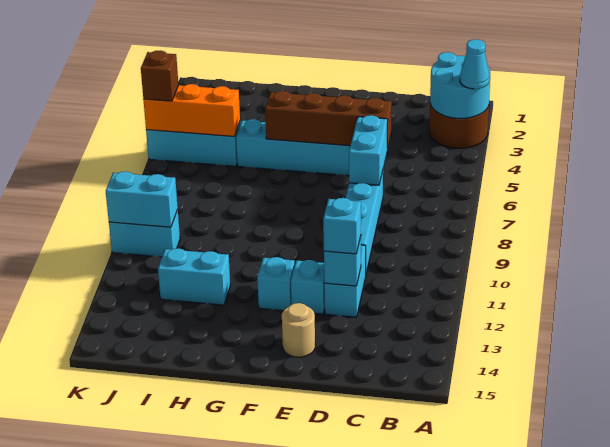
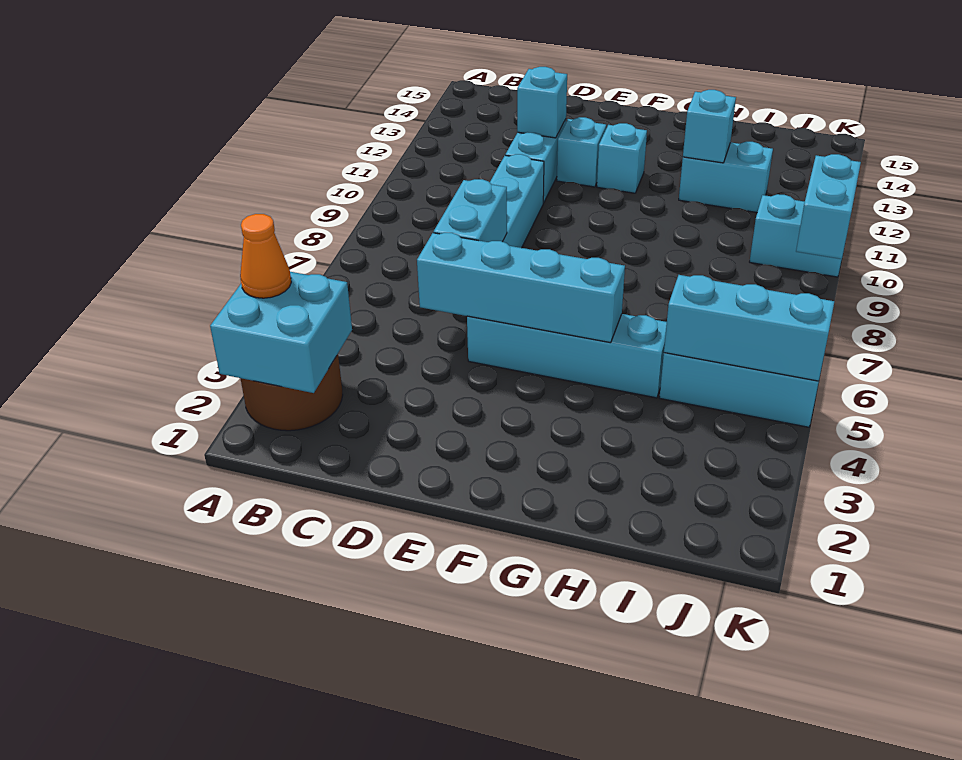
cyan round brick A2:B3 level 2 -> cyan brick A2:B3 level 2
cyan cone A3 level 3 -> orange cone A3 level 3
brown brick D5:G5 level 2 -> cyan brick D5:G5 level 2
cyan brick D12 level 3 -> cyan brick H12 level 2
tan round brick E14 level 1 -> none
orange brick I5:K5 level 2 -> cyan brick I5:K5 level 2
cyan brick J10:K10 level 2 -> cyan brick K9:K10 level 2
brown brick K5 level 3 -> none

